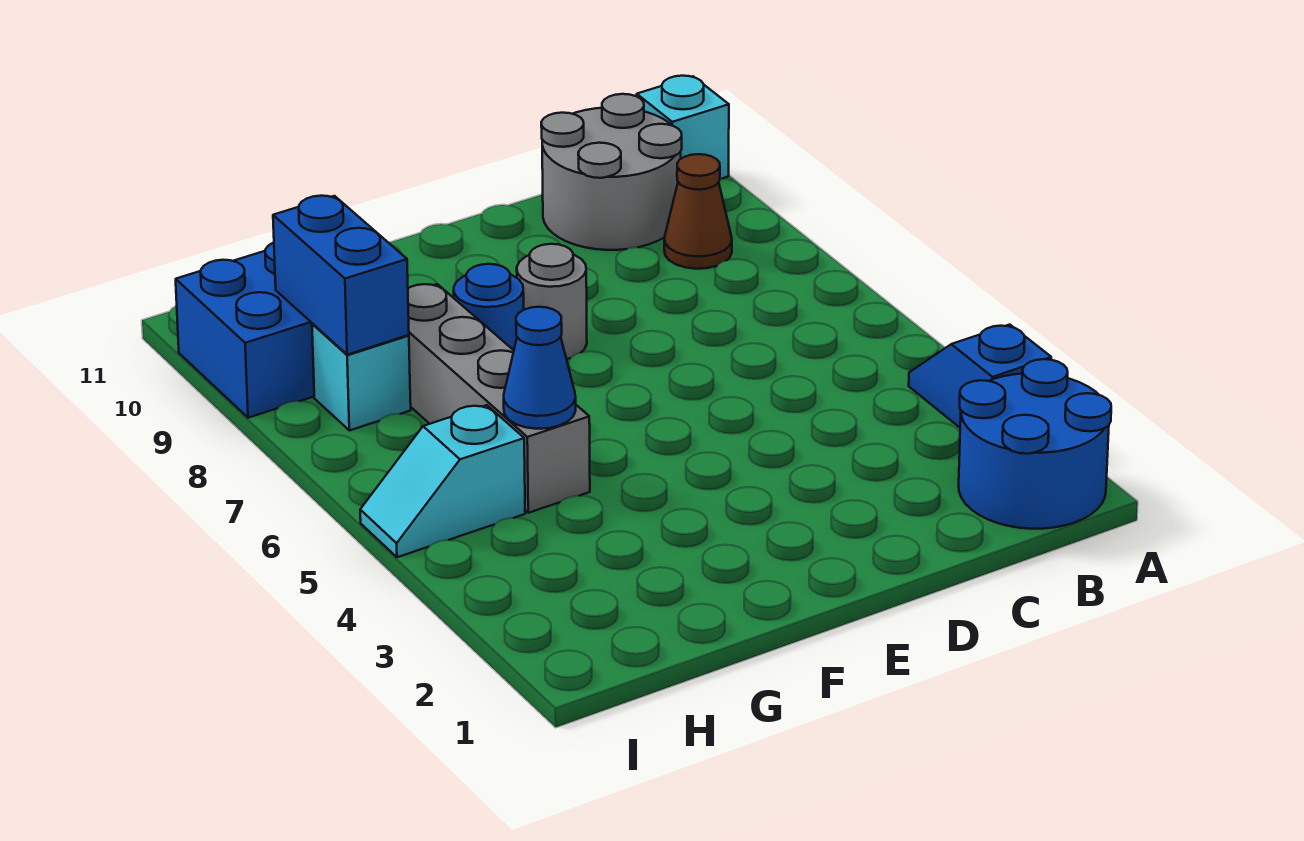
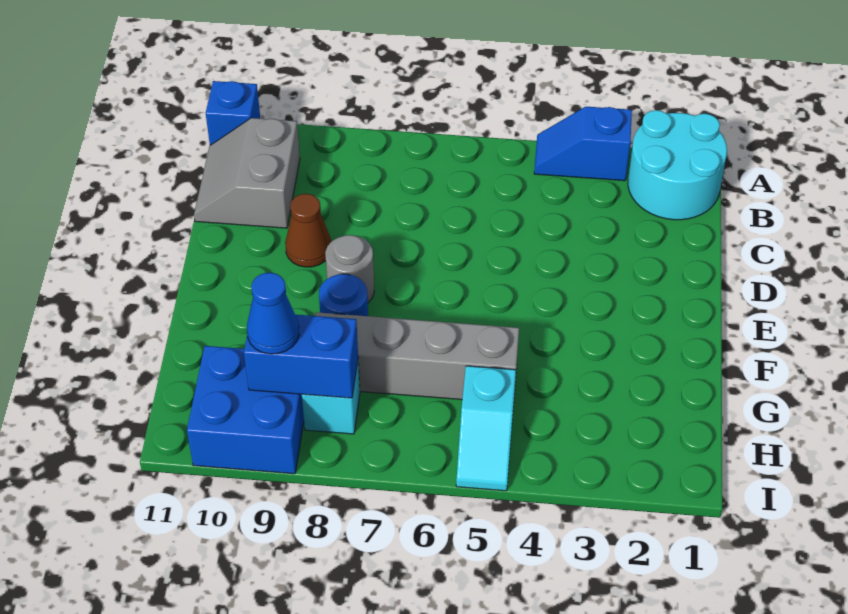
blue round brick A1:B2 level 1 -> cyan round brick A1:B2 level 1
cyan brick A11 level 1 -> blue brick A11 level 1
brown cone B9 level 1 -> brown cone D9 level 1
grey round brick B10:C11 level 1 -> grey slope B10:C11 level 1 top 10
blue cone G5 level 2 -> blue cone H9 level 3

